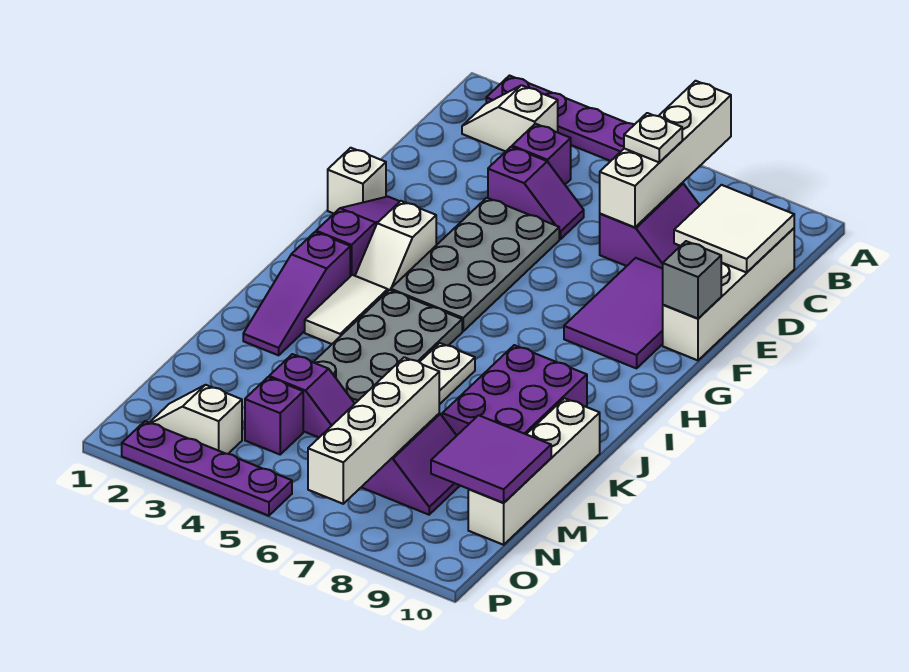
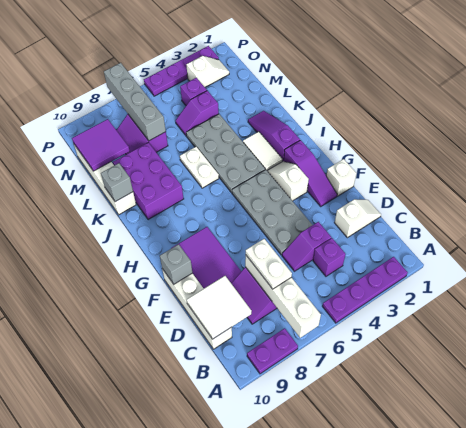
none -> purple plate A8:A9 level 1
white slope B2:B3 level 1 top 3 -> white slope D1:D2 level 1 top 2
white plate C7 level 3 -> white plate C7:D7 level 3
none -> grey brick K10 level 2
white brick M7:P7 level 2 -> grey brick M7:P7 level 2

